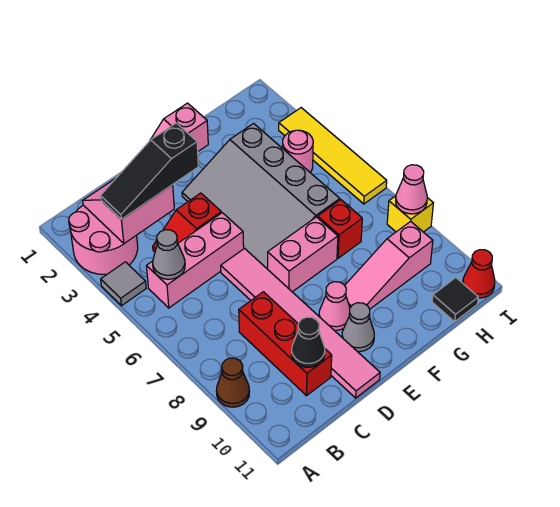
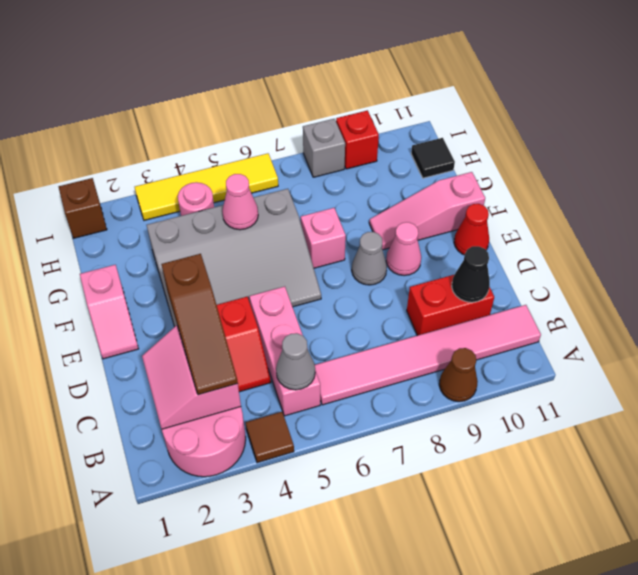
grey tile A4 level 1 -> brown tile A4 level 1
black slope B3:D3 level 3 top D -> brown slope B3:D3 level 3 top D
red brick C8:C10 level 1 -> red brick C9:C10 level 1
pink tile D6:D11 level 1 -> pink tile B6:B11 level 1
pink brick E7:F7 level 1 -> pink brick F7 level 1
grey cone E10 level 1 -> grey cone E8 level 1
pink slope F9:H9 level 1 top H -> pink slope F9:F11 level 1 top 11
red brick G7 level 1 -> red brick I9 level 1
none -> brown brick I1 level 1
yellow brick I8 level 1 -> grey brick I8 level 1
pink cone I8 level 2 -> pink cone G5 level 2
red cone I11 level 1 -> red cone E11 level 1

